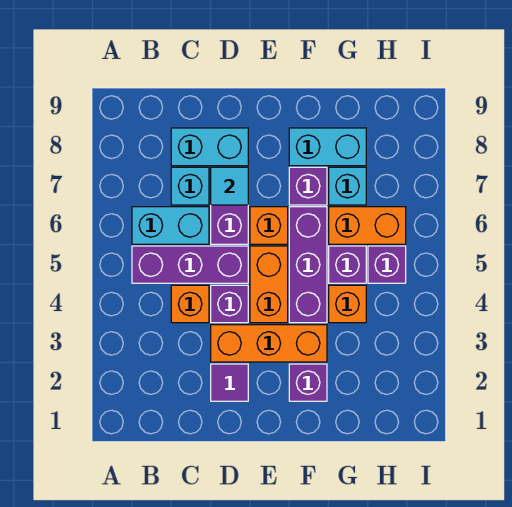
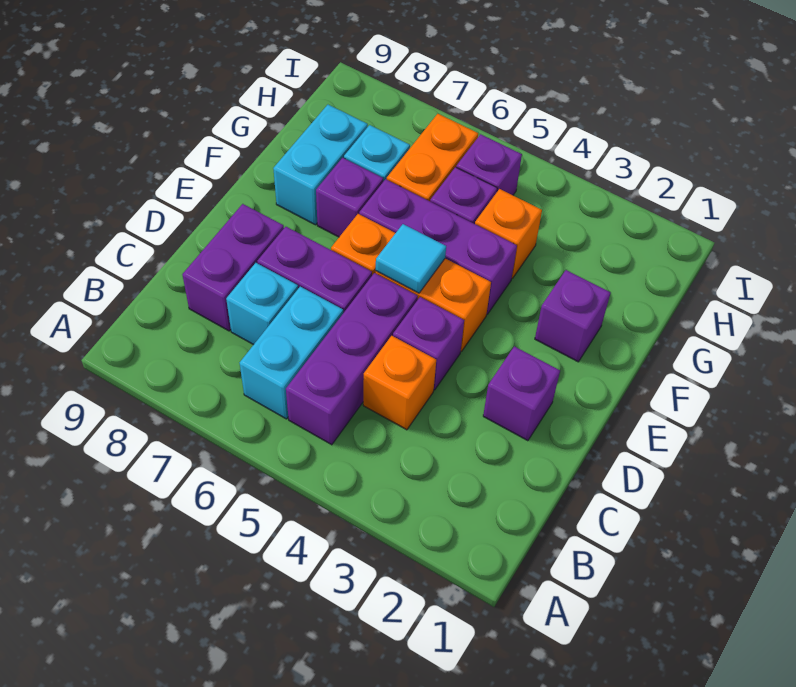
cyan brick C8:D8 level 1 -> purple brick C8:D8 level 1
purple tile D2 level 1 -> purple brick D2 level 1
orange brick D3:F3 level 1 -> none
cyan tile D7 level 2 -> cyan tile E5 level 2

